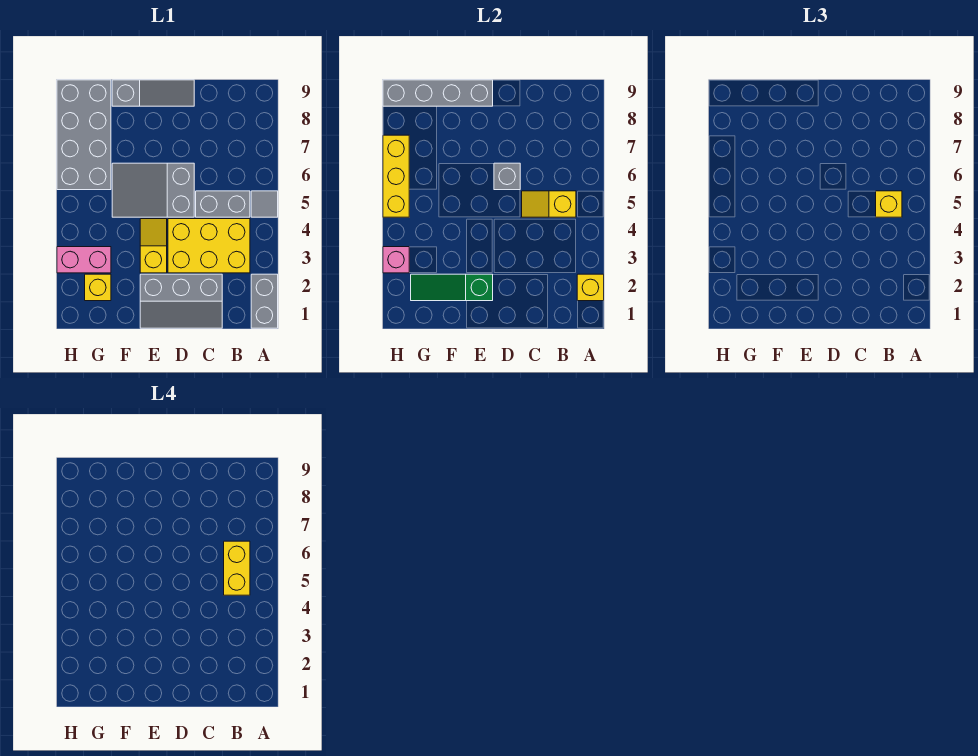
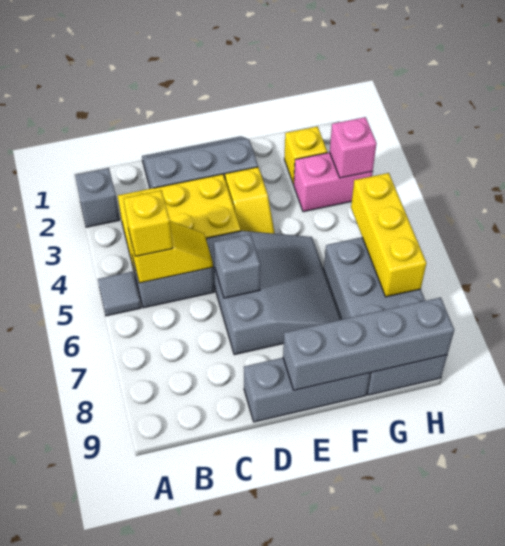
grey brick A1:A2 level 1 -> grey brick A2 level 1
yellow brick A2 level 2 -> none
yellow brick B5:B6 level 4 -> none
grey slope D5:F6 level 1 top D -> grey slope D5:F7 level 1 top D
grey slope D9:F9 level 1 top F -> grey brick D9:F9 level 1
green slope E2:G2 level 2 top E -> none

